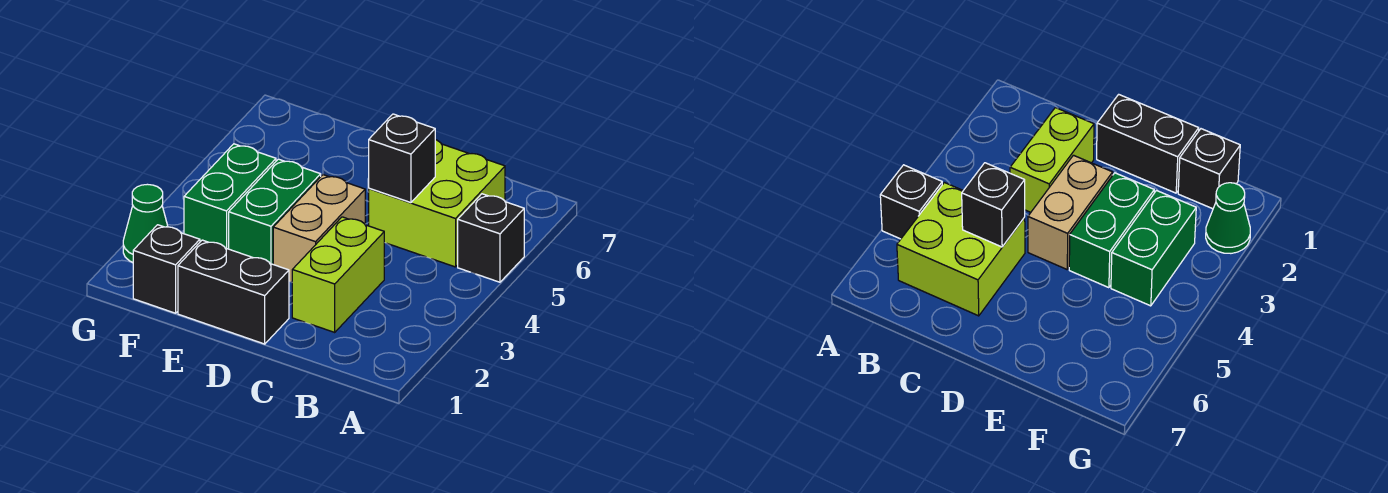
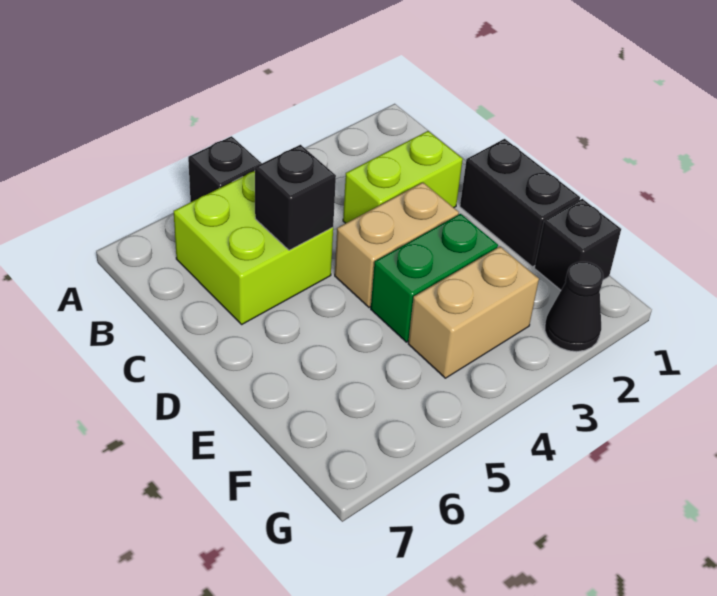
green brick F3:F4 level 1 -> tan brick F3:F4 level 1
green cone G2 level 1 -> black cone G2 level 1

